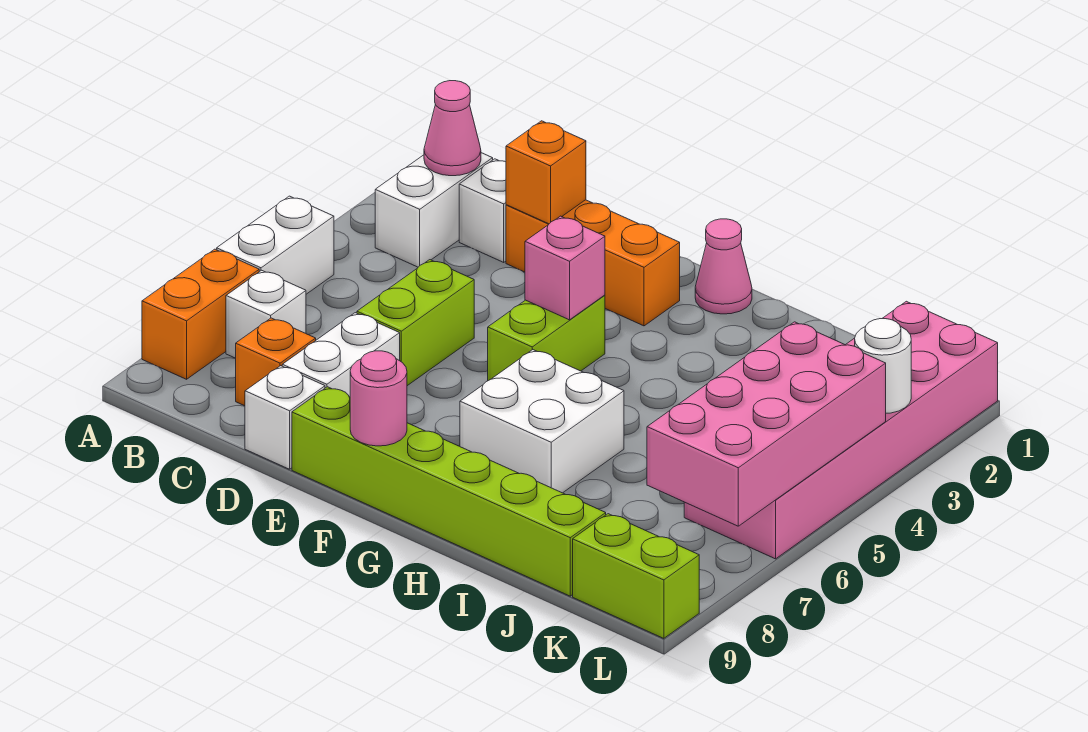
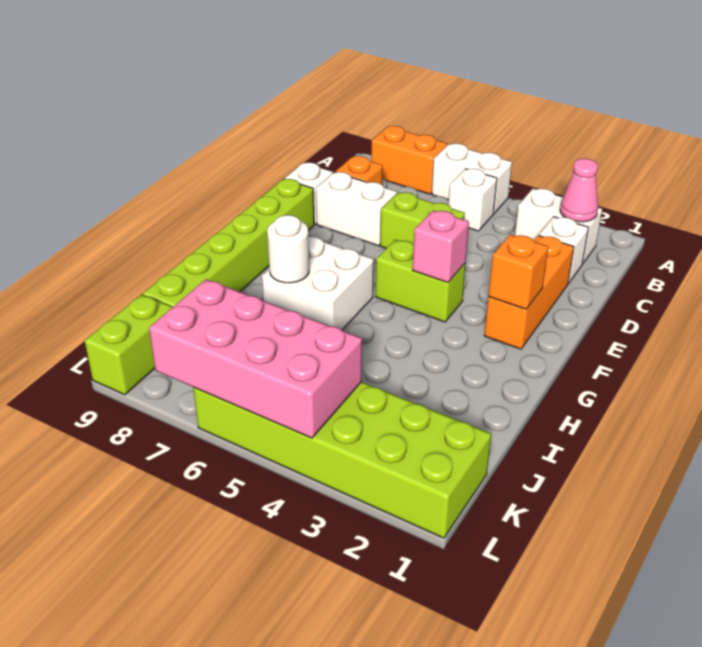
white brick B7 level 1 -> white brick B5 level 1
orange brick D2 level 2 -> orange brick F2 level 2
pink round brick F9 level 2 -> none
pink cone G1 level 1 -> none
pink brick K1:L6 level 1 -> lime brick K1:L6 level 1
white round brick L3 level 2 -> white round brick H7 level 2

